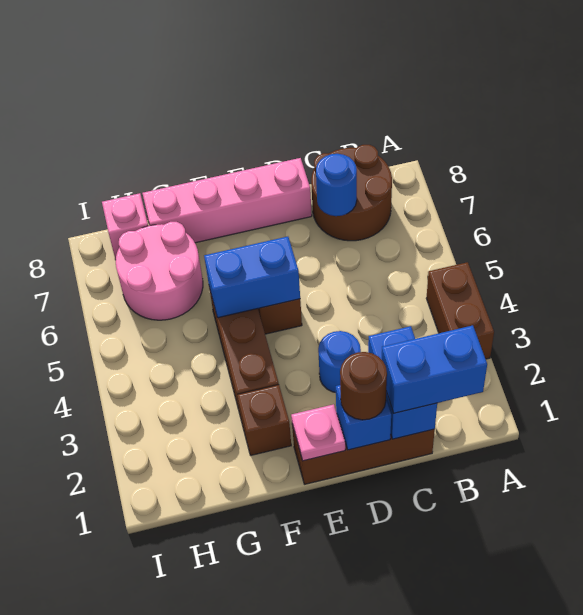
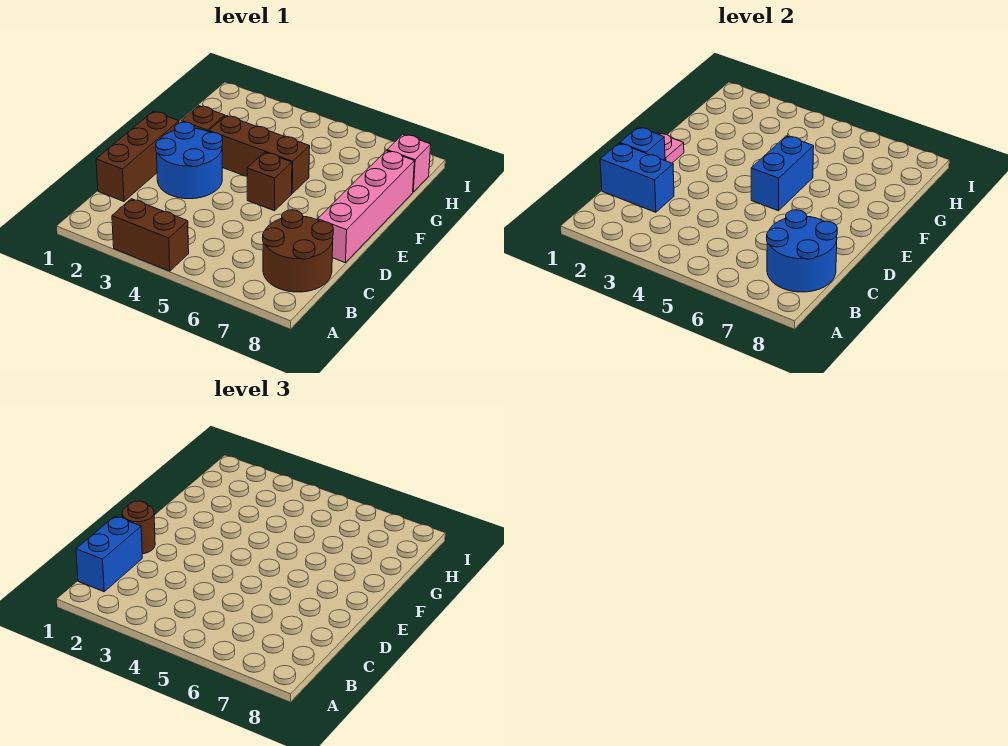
blue round brick C7 level 2 -> blue round brick B7:C8 level 2
blue round brick D3 level 1 -> blue round brick D2:E3 level 1
pink round brick G6:H7 level 1 -> none

